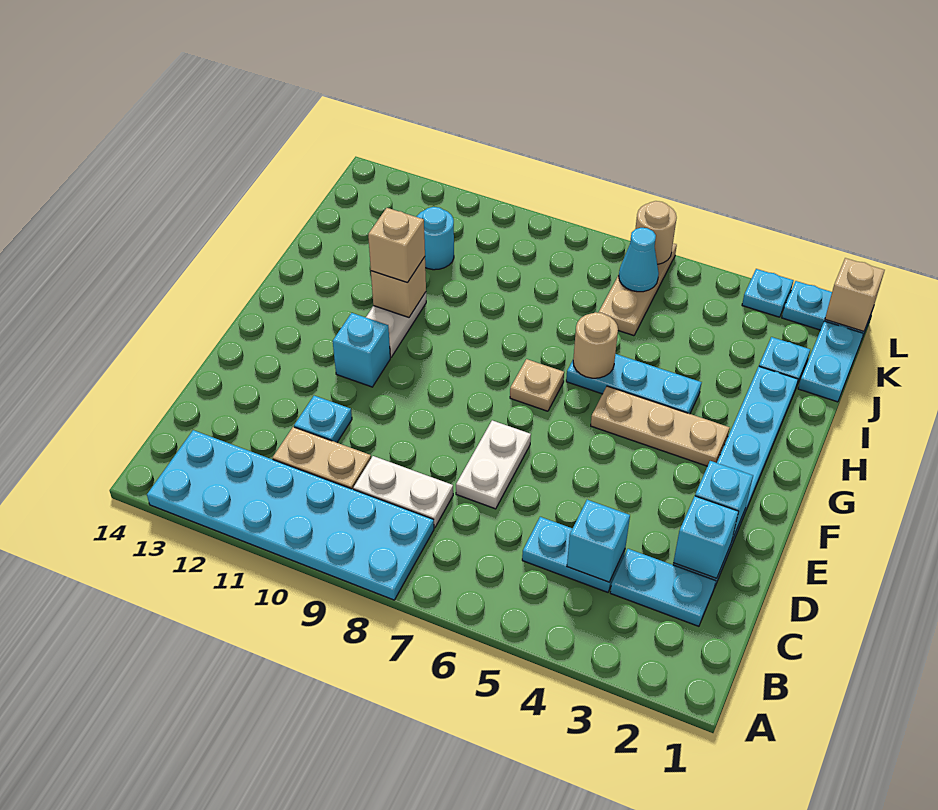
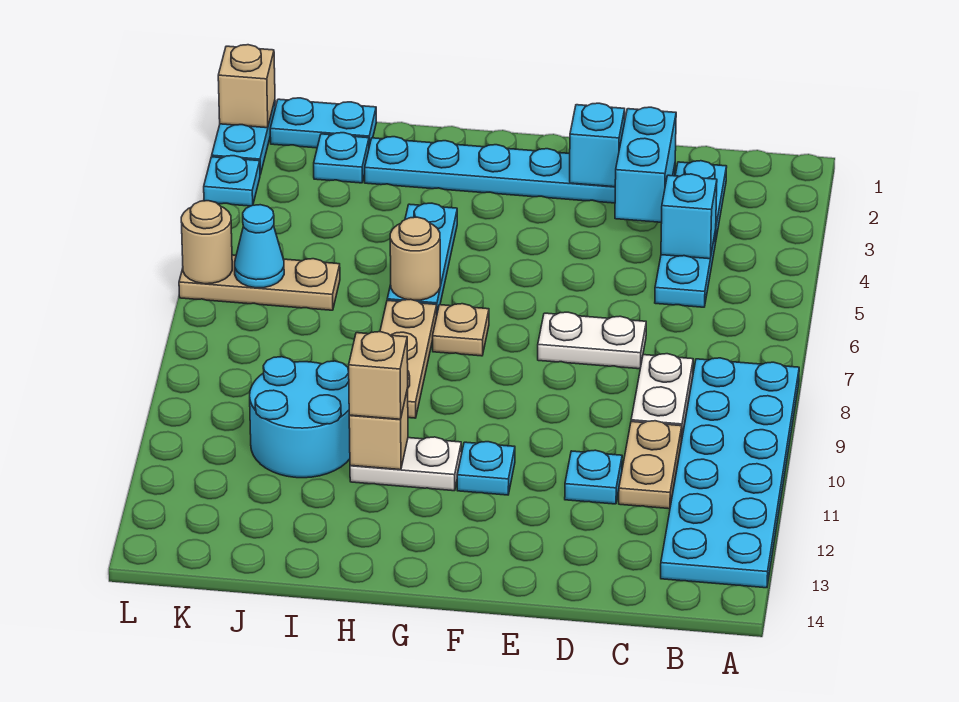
cyan brick D2 level 2 -> cyan brick D2:D3 level 2
cyan brick F11 level 1 -> cyan plate F11 level 1
tan plate G3:G5 level 1 -> tan plate H7:H9 level 1
cyan round brick J11 level 1 -> cyan round brick I10:J11 level 1

